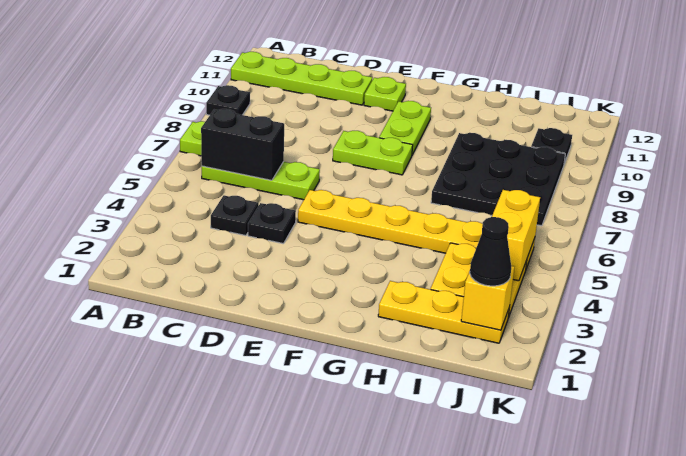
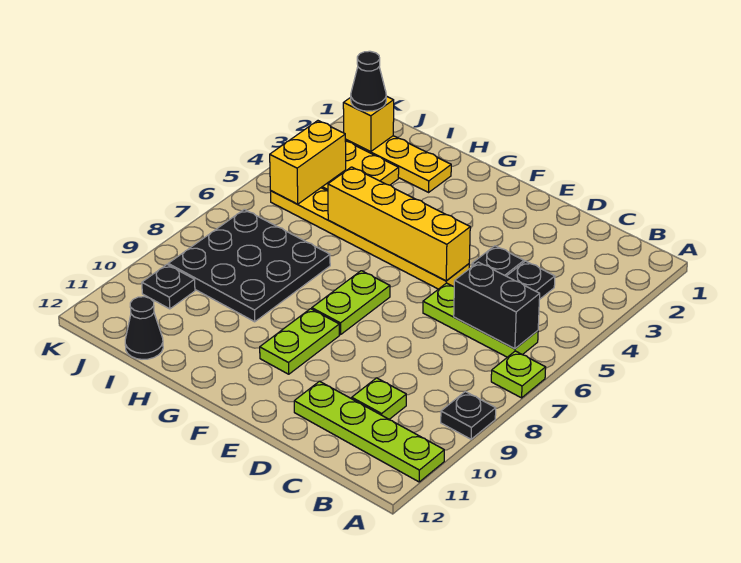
none -> yellow brick E5:H5 level 2
lime plate E8:F8 level 1 -> lime plate F7:F8 level 1
lime plate E11 level 1 -> lime plate C10 level 1
none -> black cone I12 level 1

